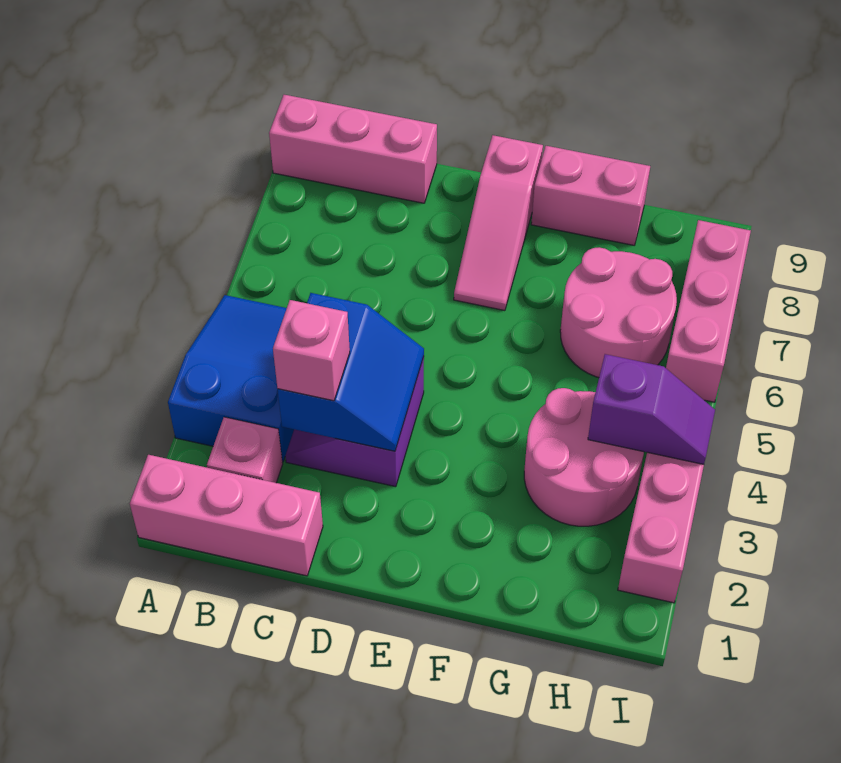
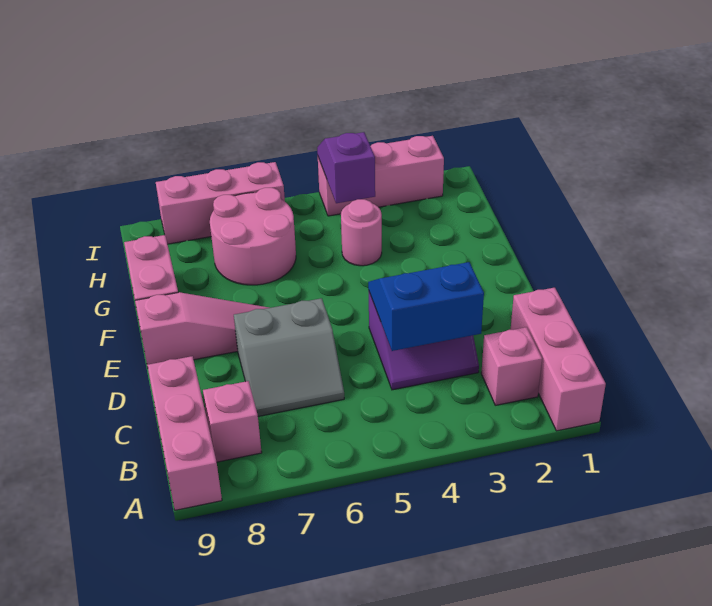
blue slope A3:B5 level 1 top 3 -> none
pink brick C3 level 3 -> pink brick B8 level 1
none -> grey slope C6:D7 level 1 top D
pink round brick G3:H4 level 1 -> pink round brick G4 level 1

